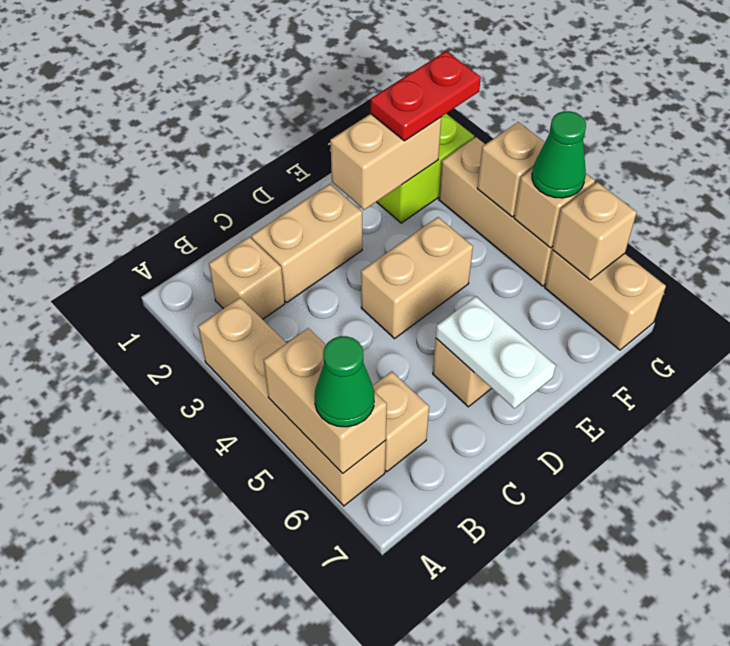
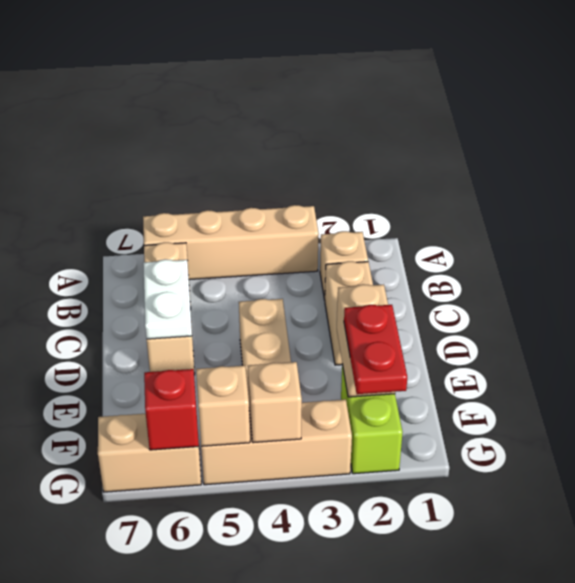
tan brick A5:A6 level 2 -> none
green cone A6 level 3 -> none
white plate D6:D7 level 2 -> white plate C6:D6 level 2
green cone G5 level 3 -> none
tan brick G6 level 2 -> red brick G6 level 2

